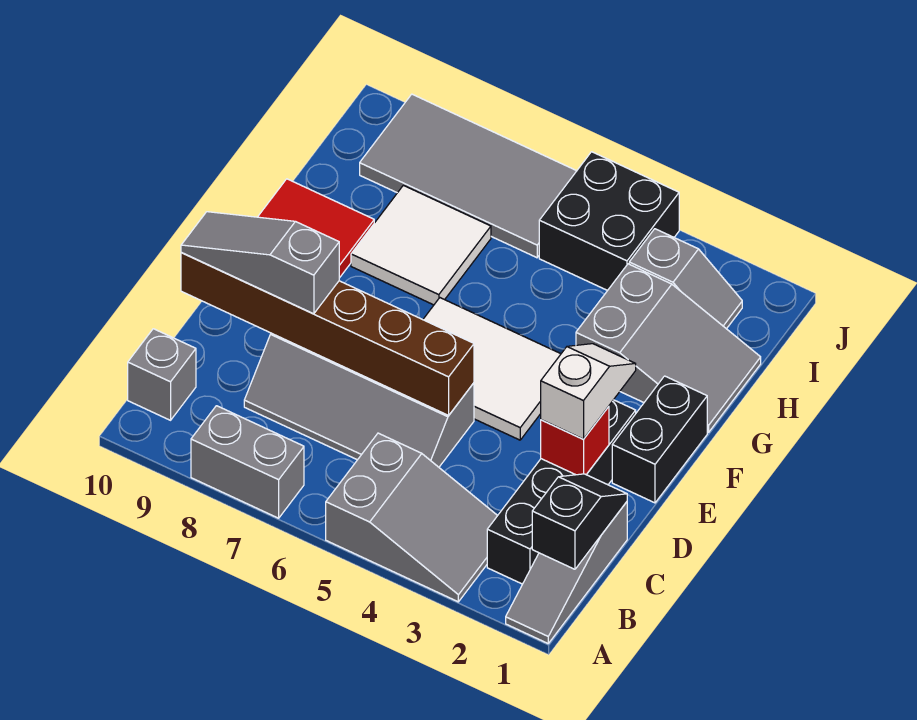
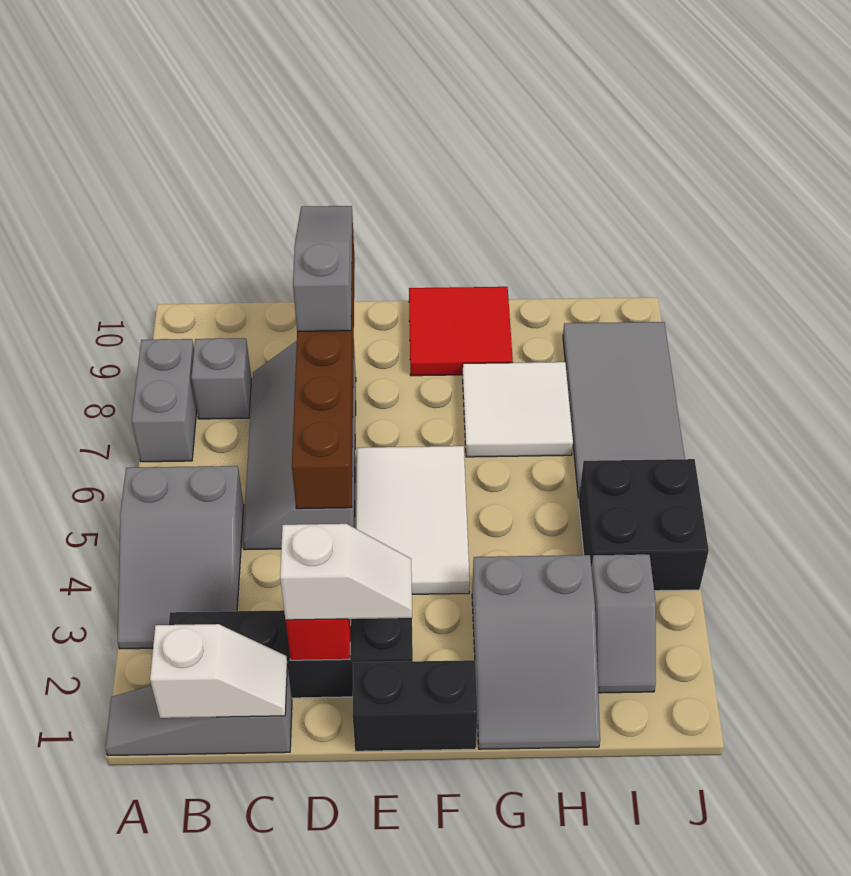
black slope B1:C1 level 2 top B -> white slope B1:C1 level 2 top B
grey brick B10 level 1 -> grey brick B8 level 1

